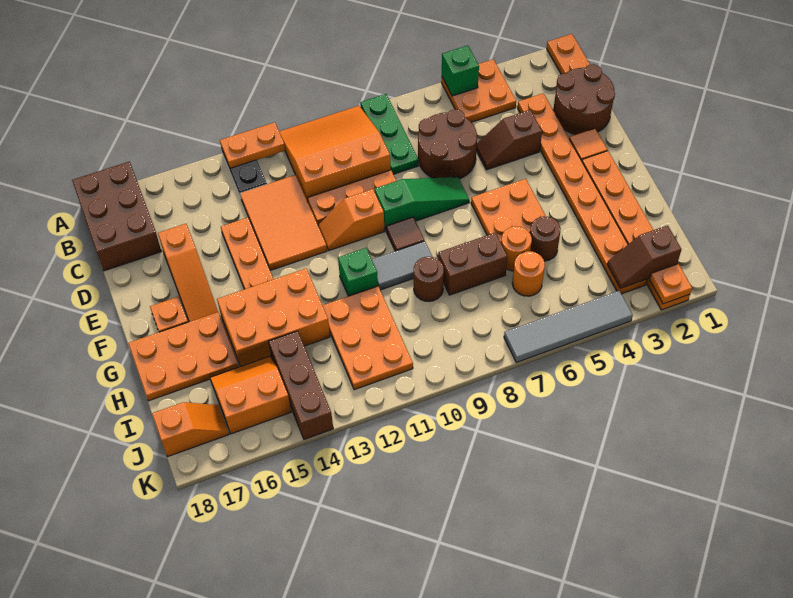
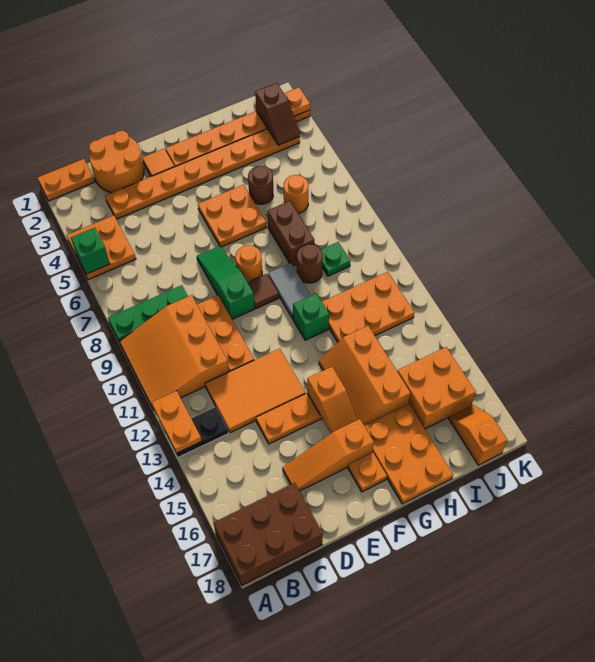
brown round brick C1:D2 level 1 -> orange round brick C1:D2 level 1
brown round brick C6:D7 level 1 -> none
brown slope D4:D5 level 1 top 4 -> none
orange slope D16:F16 level 1 top D -> orange slope D16:F16 level 1 top F
orange slope E10:E11 level 1 top 10 -> orange slope F14:F15 level 2 top 14
orange brick G13:H15 level 1 -> orange slope G13:H15 level 1 top H
orange round brick H6 level 1 -> orange round brick F8 level 1
none -> green plate I9 level 1
brown brick I14:K14 level 1 -> none
orange slope I15:J16 level 1 top J -> orange brick I15:J16 level 1
grey tile K4:K7 level 1 -> none

